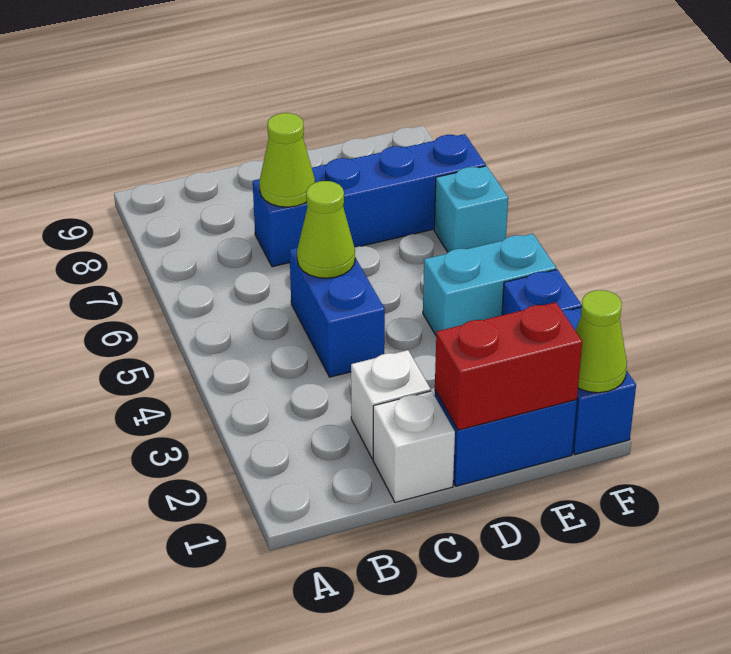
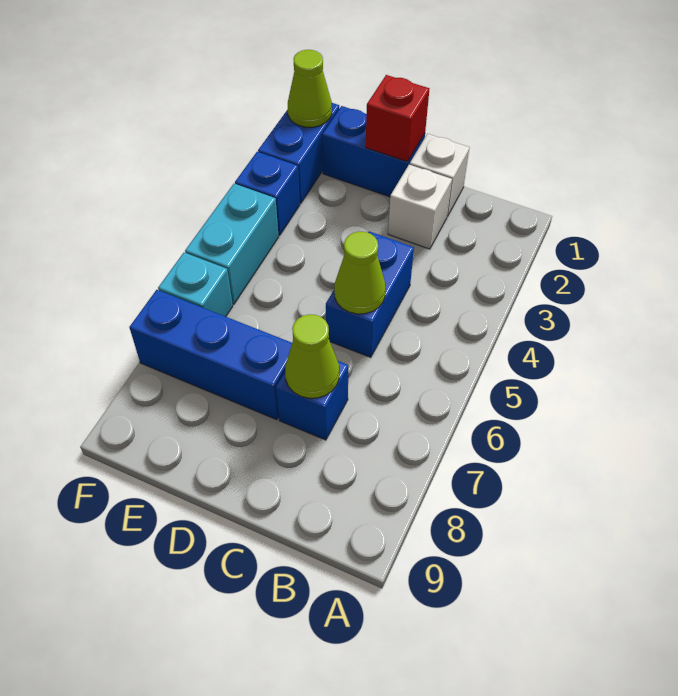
red brick D1:E1 level 2 -> red brick D1 level 2
cyan brick E4:F4 level 1 -> cyan brick F4:F5 level 1

